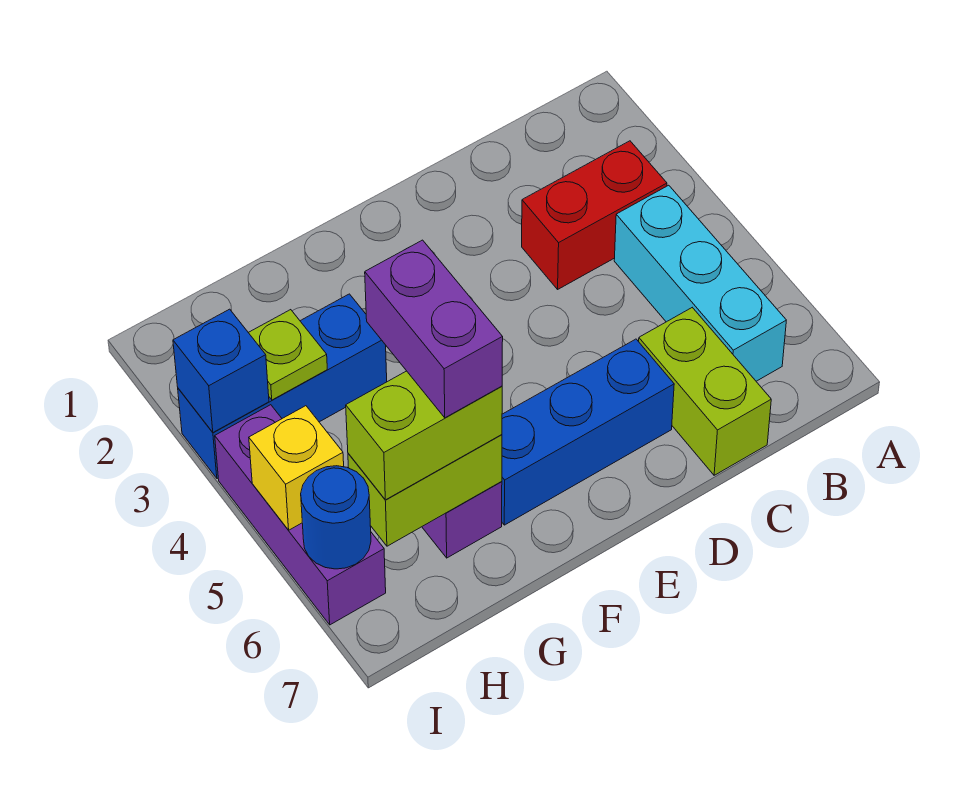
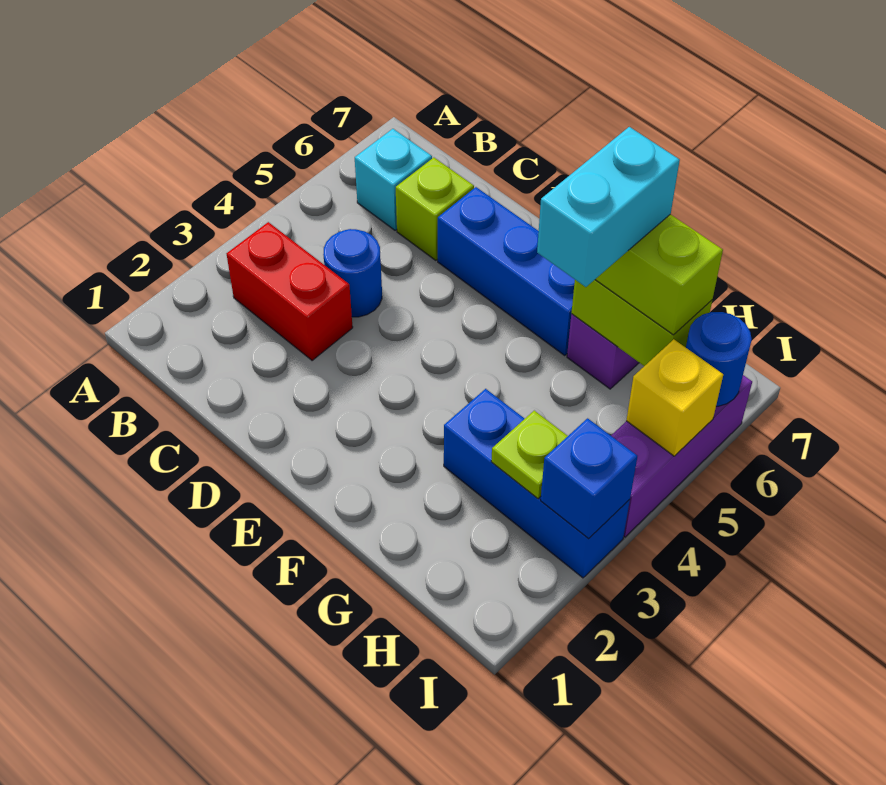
cyan brick B4:B6 level 1 -> cyan brick B6 level 1
none -> blue round brick C4 level 1
lime brick C6:C7 level 1 -> lime brick C6 level 1
purple brick G5:G6 level 4 -> cyan brick G5:G6 level 4

